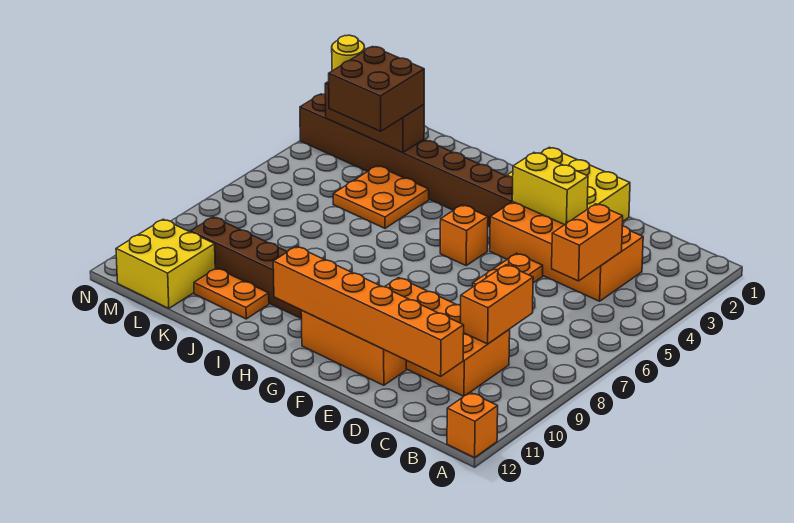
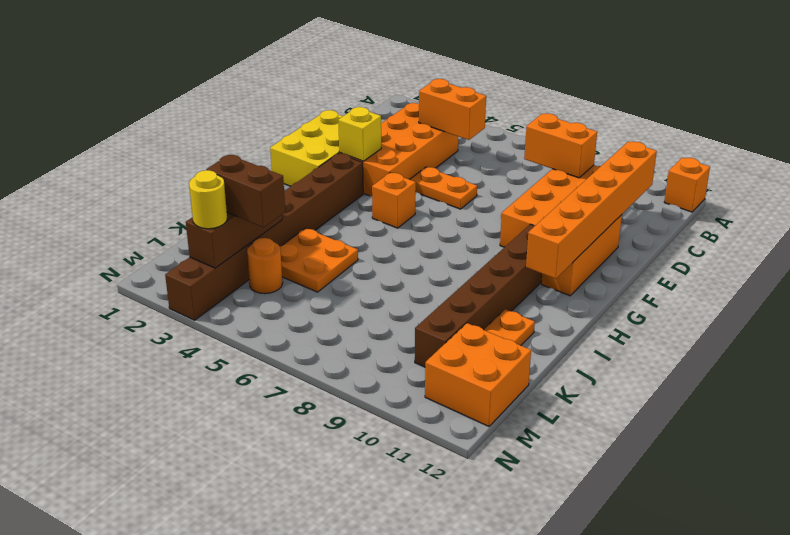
yellow brick E3:F3 level 2 -> yellow brick F3 level 2
brown brick K3:L4 level 3 -> brown brick L3:L4 level 3
none -> orange round brick L4 level 1
yellow brick L11:M12 level 1 -> orange brick L11:M12 level 1

